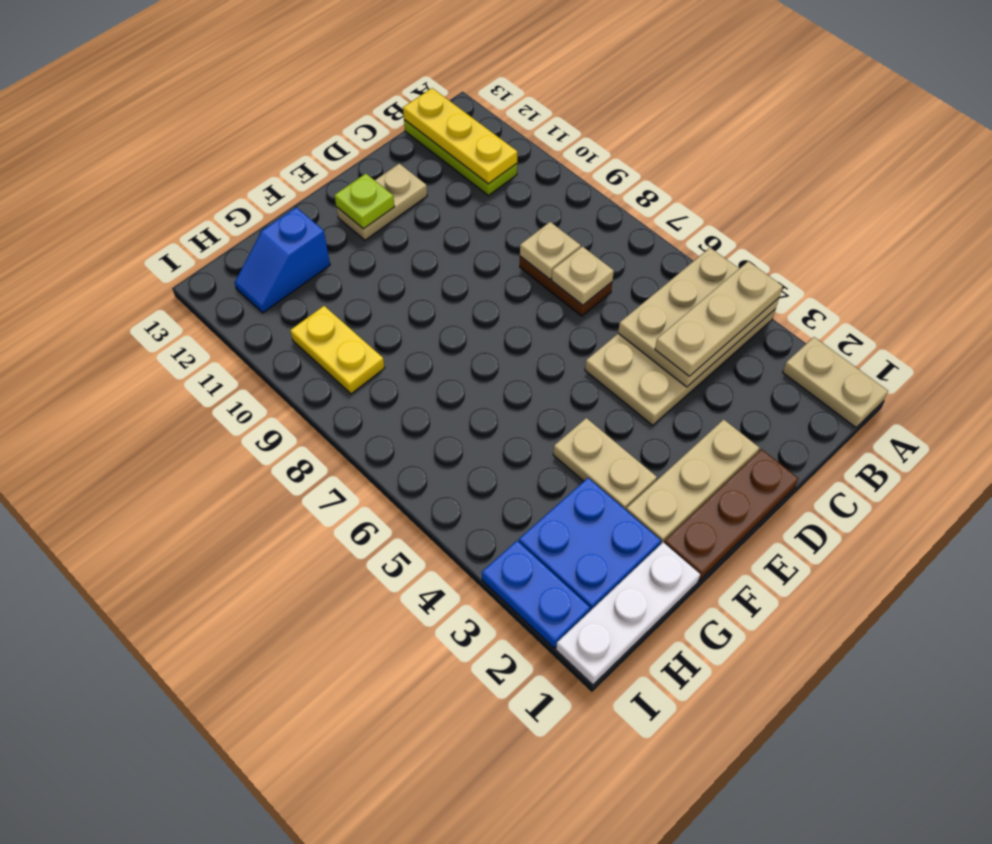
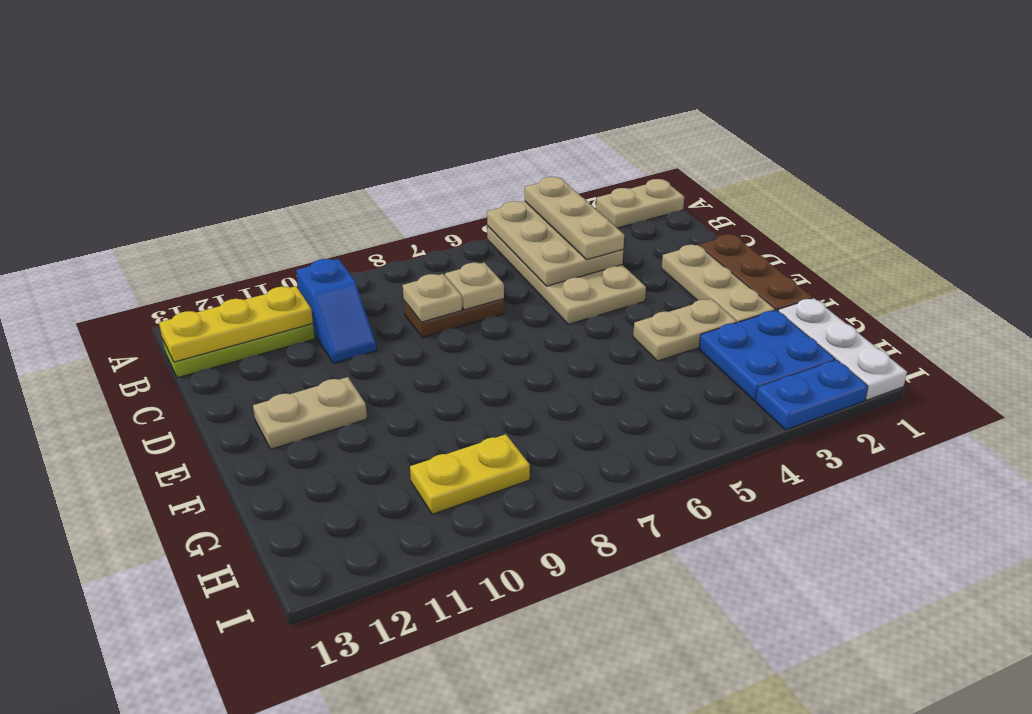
tan plate D12:E12 level 1 -> tan plate E11:E12 level 1
lime plate E12 level 2 -> none
blue slope G12:H12 level 1 top G -> blue slope B10:C10 level 1 top B

